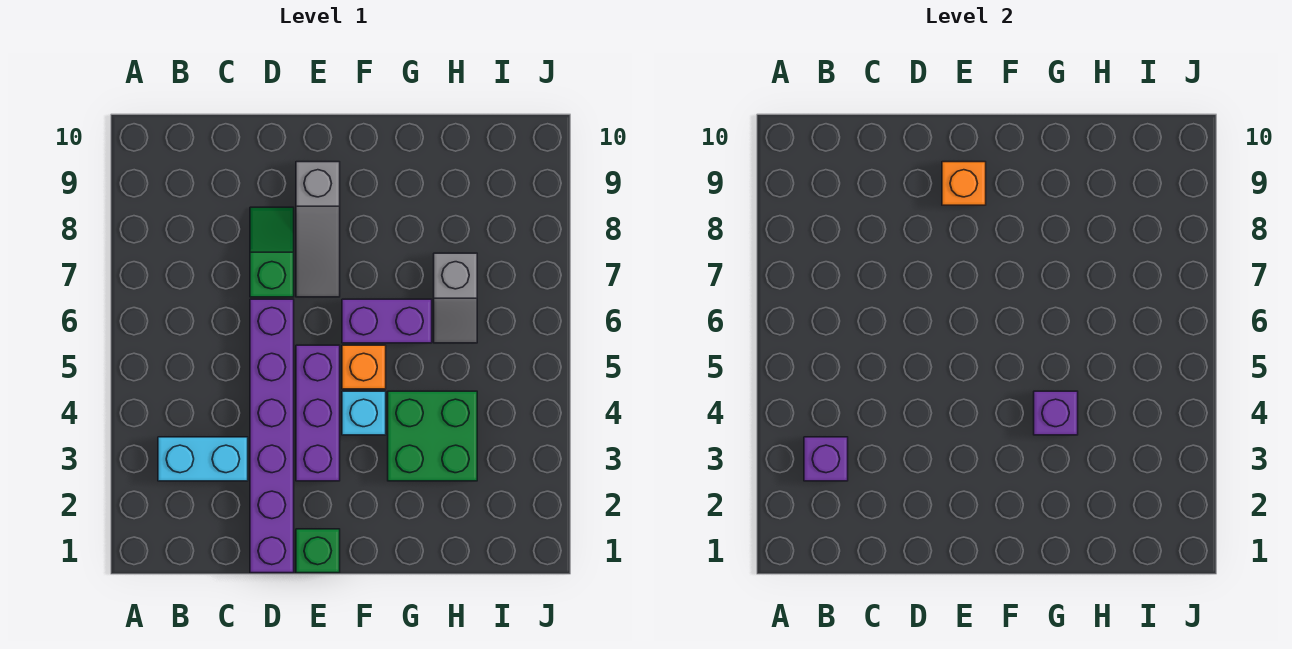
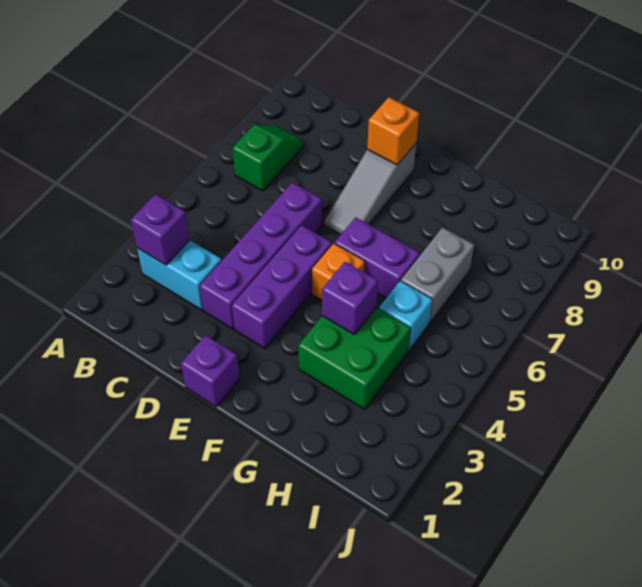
purple brick D1:D6 level 1 -> purple brick D3:D6 level 1
green slope D7:D8 level 1 top 7 -> green slope B7:B8 level 1 top 7
green brick E1 level 1 -> purple brick E1 level 1
cyan brick F4 level 1 -> cyan brick H5 level 1
grey slope H6:H7 level 1 top 7 -> grey brick H6:H7 level 1

